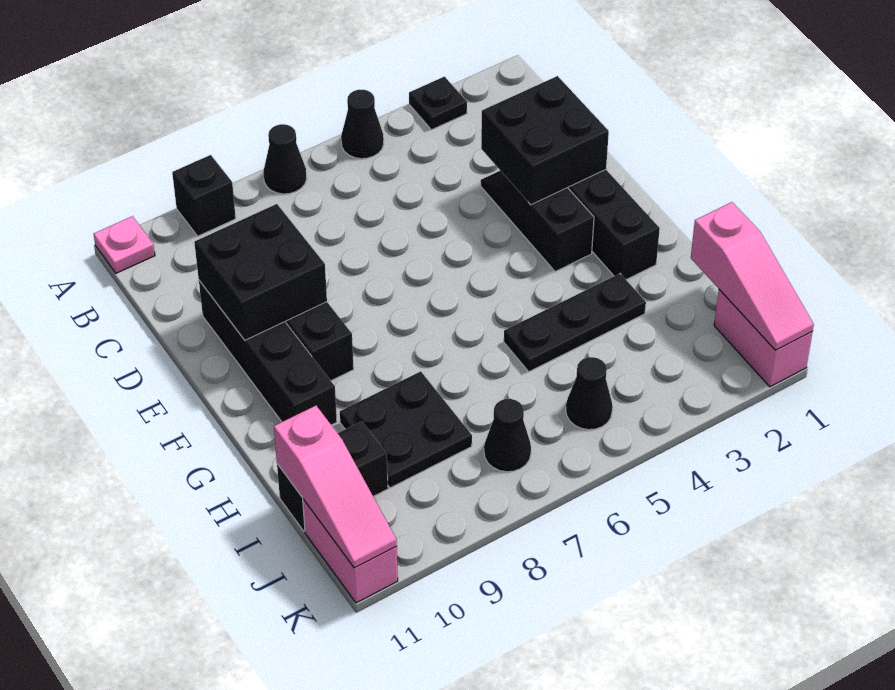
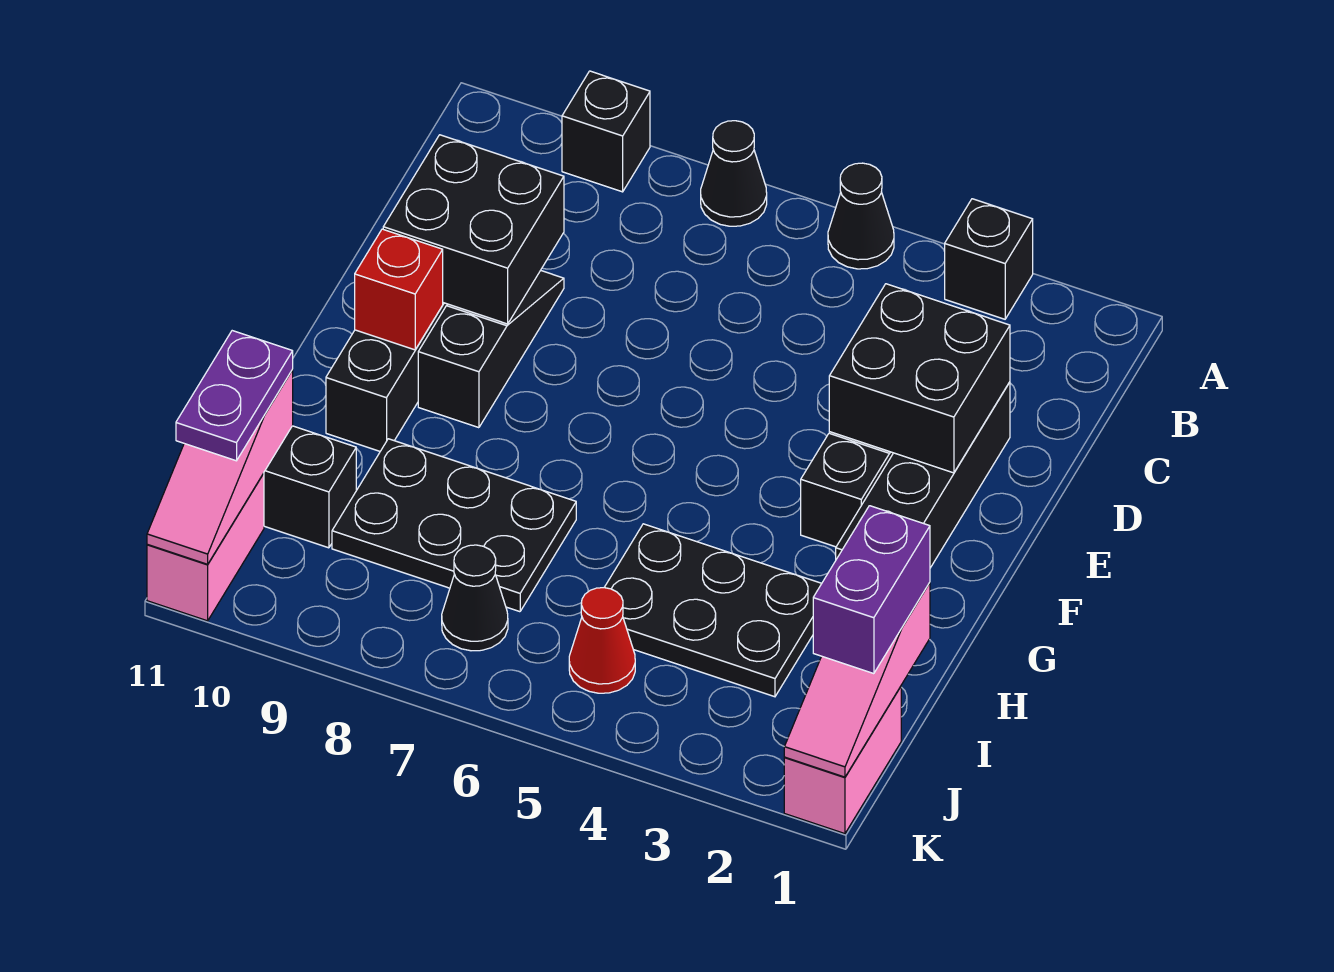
black plate A3 level 1 -> black brick A3 level 1
pink plate A11 level 1 -> none
none -> red brick F10 level 2
black plate H3:H5 level 1 -> black plate H3:I5 level 1
black plate H8:I9 level 1 -> black plate H7:I9 level 1
none -> purple brick I1:J1 level 3
none -> purple plate I11:J11 level 3
black cone J5 level 1 -> red cone J5 level 1

